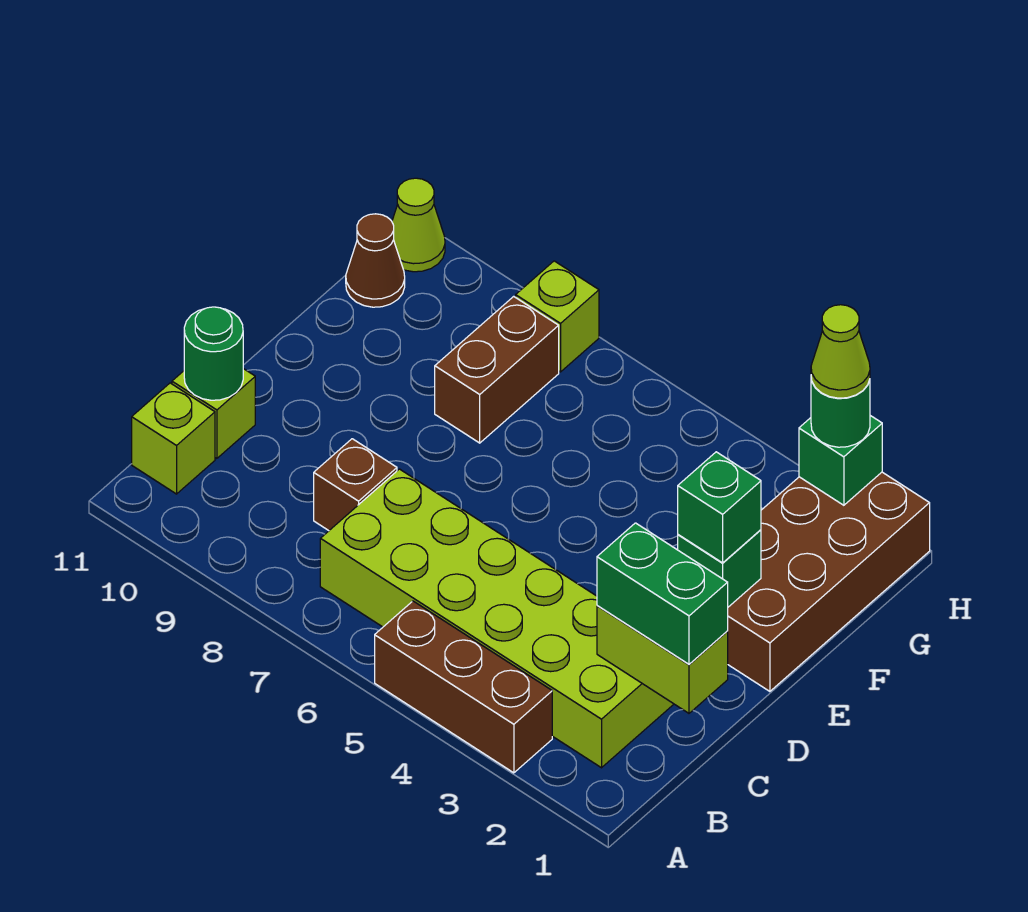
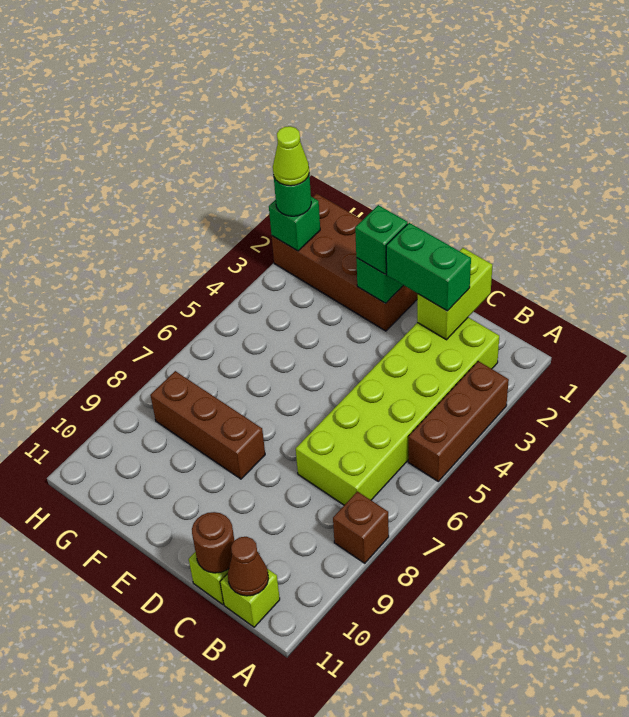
green brick C1:C2 level 3 -> green brick C2:D2 level 3
brown brick C8 level 1 -> brown brick A8 level 1
green round brick C11 level 2 -> brown round brick C11 level 2
brown brick F8:G8 level 1 -> brown brick E8:G8 level 1
brown cone G11 level 1 -> brown cone B11 level 2
lime brick H8 level 1 -> none
lime cone H11 level 1 -> none

